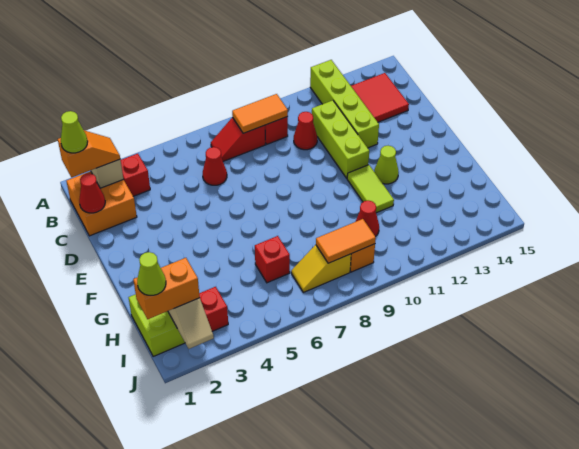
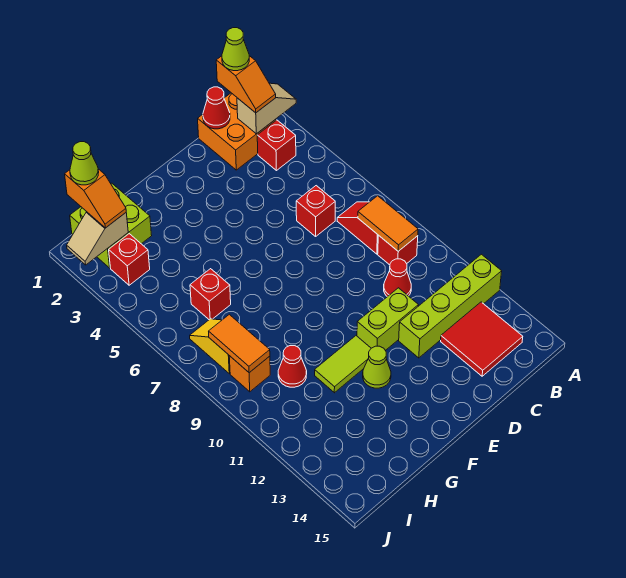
red cone C6 level 1 -> red brick C6 level 1
lime brick C11:E11 level 1 -> lime brick D11:E11 level 1
orange brick I1:I2 level 3 -> orange slope I1:I2 level 3 top 1

